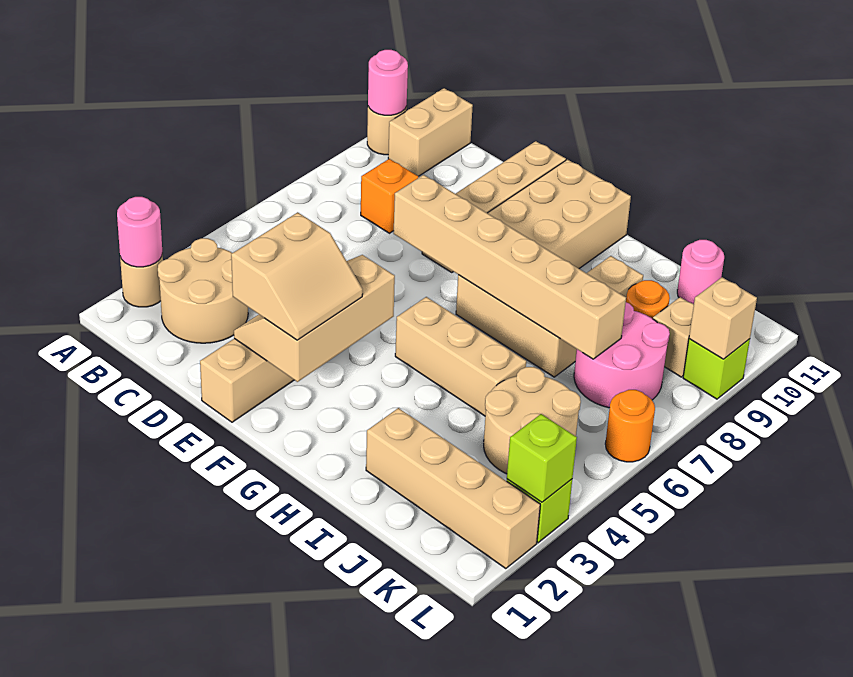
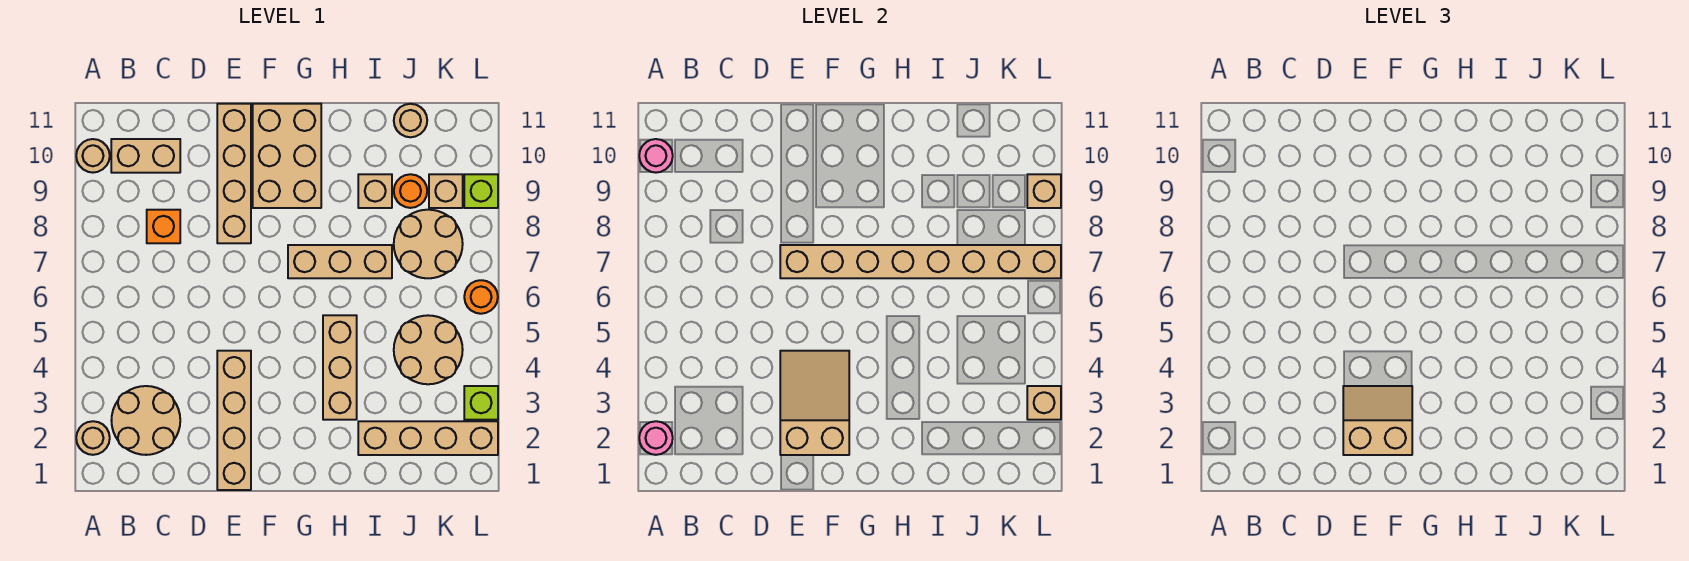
tan brick B10:B11 level 1 -> tan brick B10:C10 level 1
tan slope E2:F4 level 2 top F -> tan slope E2:F4 level 2 top 2
tan slope E2:F3 level 3 top E -> tan slope E2:F3 level 3 top 2
tan brick E7:J7 level 2 -> tan brick E7:L7 level 2
tan brick G5:I5 level 1 -> tan brick H3:H5 level 1
pink round brick J7:K8 level 1 -> tan round brick J7:K8 level 1
pink round brick J11 level 1 -> tan round brick J11 level 1
lime brick L3 level 2 -> tan brick L3 level 2

